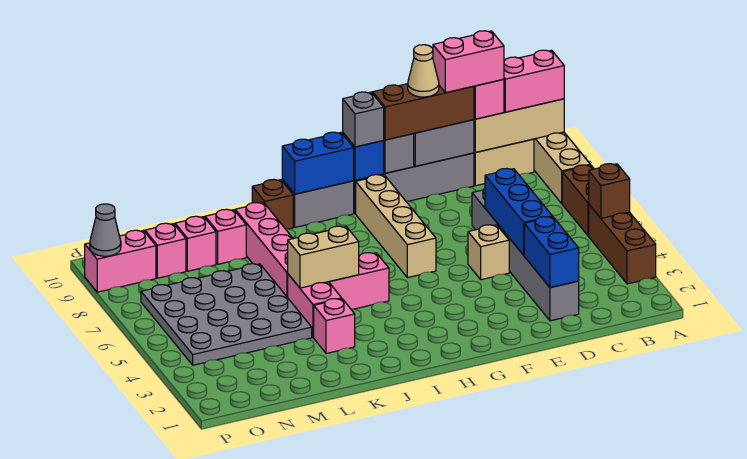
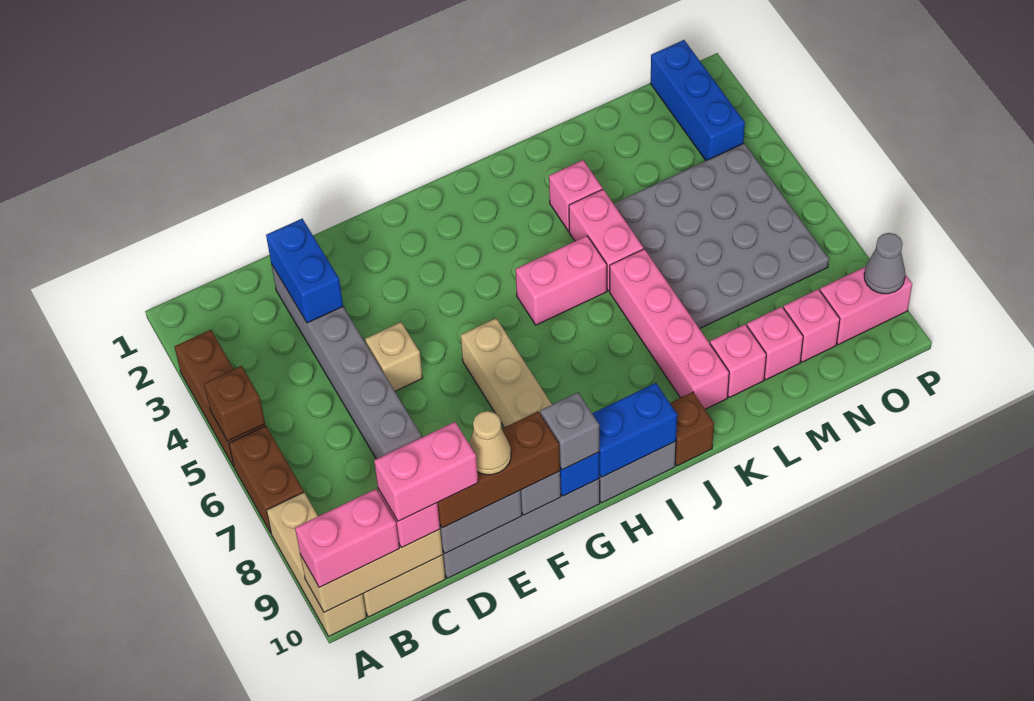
blue brick D4:D6 level 2 -> blue brick O1:O3 level 1
tan brick J5:K5 level 2 -> none

